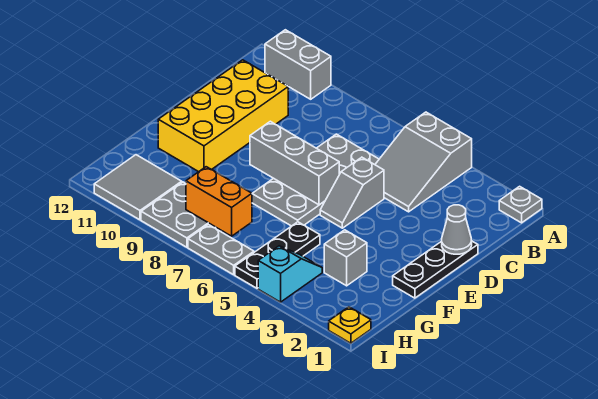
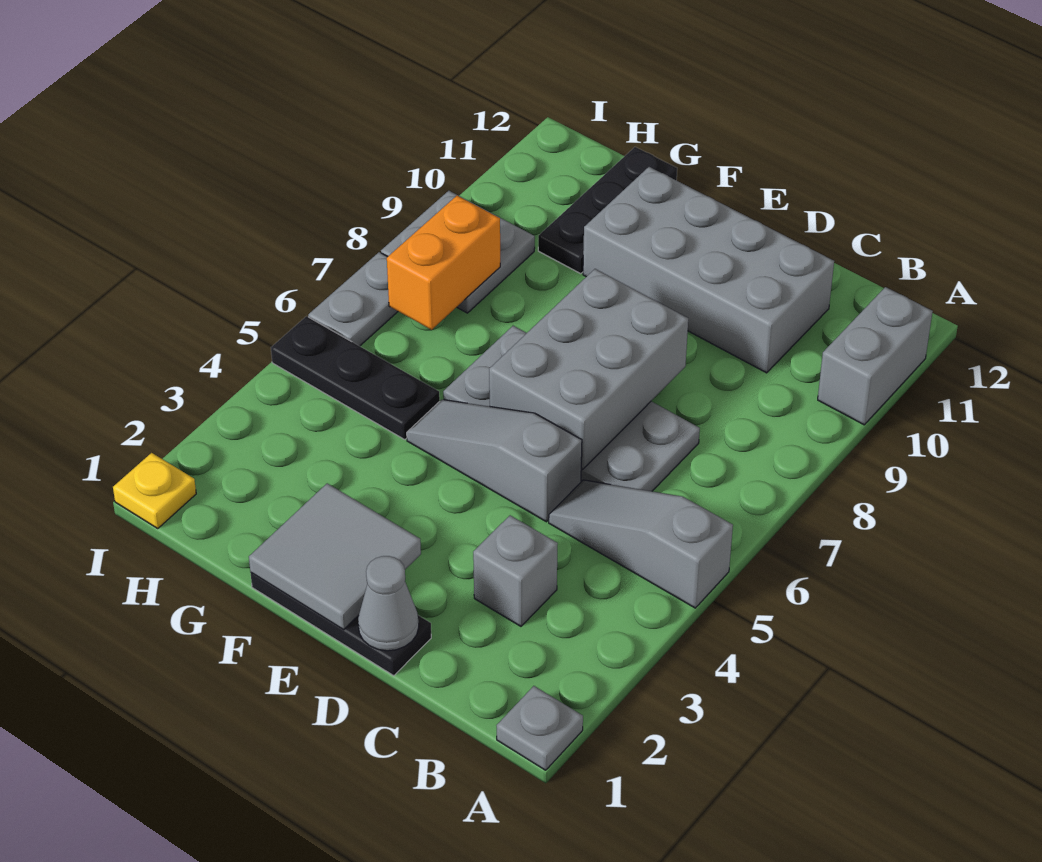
grey slope A4:C5 level 1 top A -> grey slope A5:C5 level 1 top A
yellow brick C10:F11 level 1 -> grey brick C10:F11 level 1
grey slope D5:E5 level 1 top D -> grey slope D5:F5 level 1 top D
grey brick E6:E8 level 2 -> grey brick D6:E8 level 2
grey brick G3 level 1 -> grey brick C3 level 1
none -> black plate G10:G12 level 1
cyan slope H4:I4 level 1 top I -> none
grey tile H10:I11 level 1 -> grey tile E1:F2 level 2

